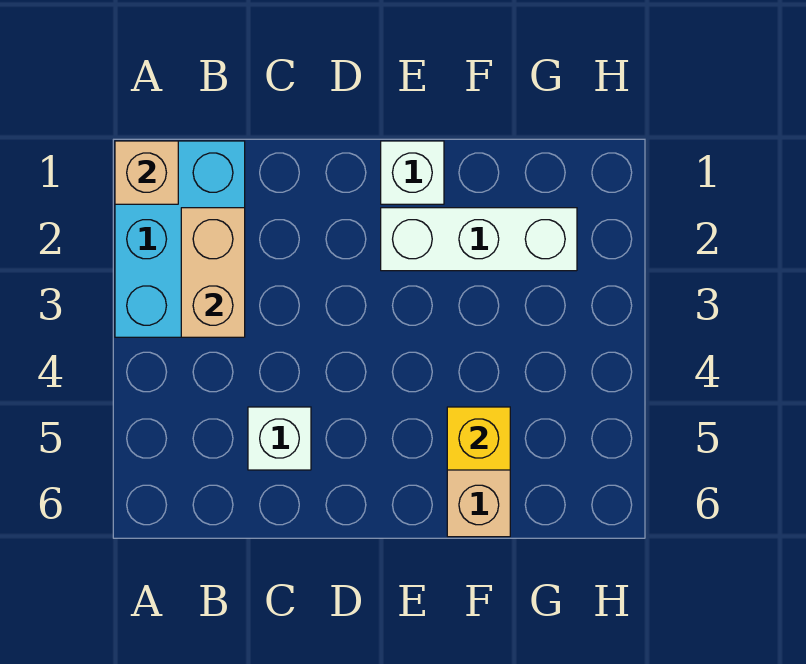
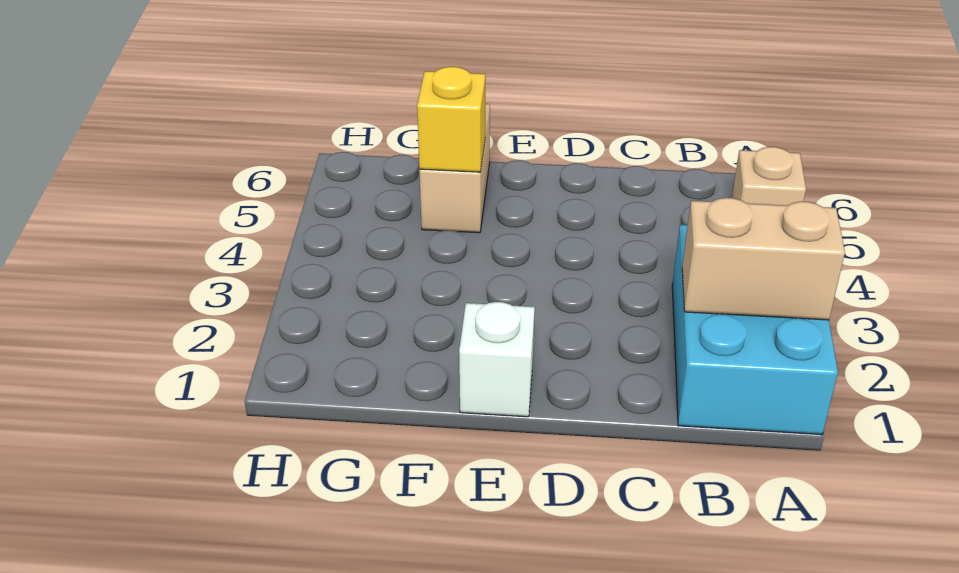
tan brick A1 level 2 -> tan brick A5 level 1
tan brick B2:B3 level 2 -> tan brick A2:B2 level 2
white brick C5 level 1 -> none
white brick E2:G2 level 1 -> none

